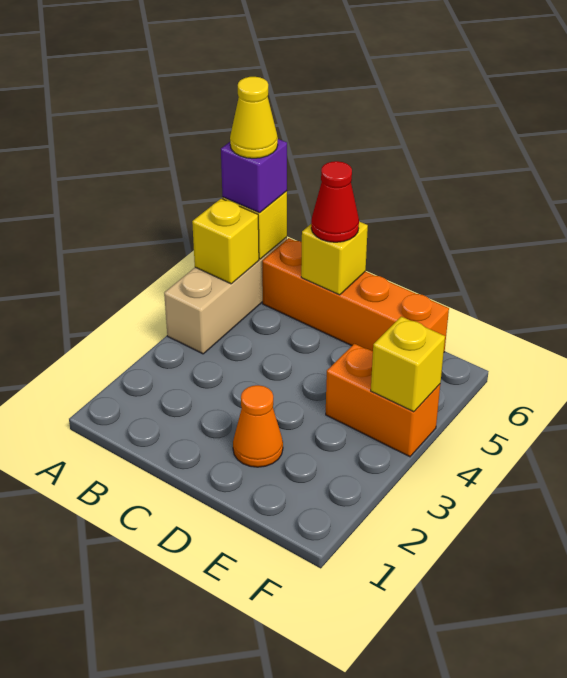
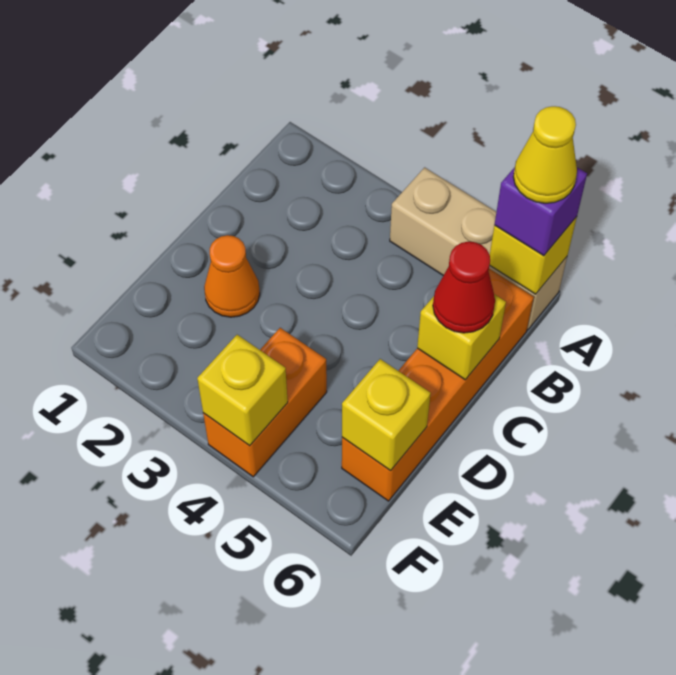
yellow brick A5 level 2 -> yellow brick E6 level 2

